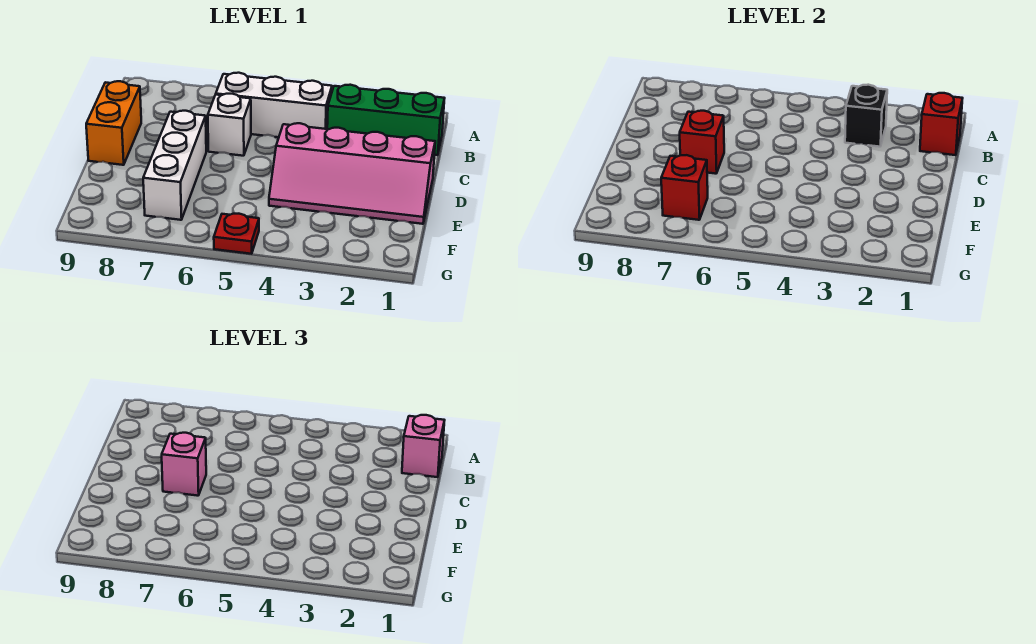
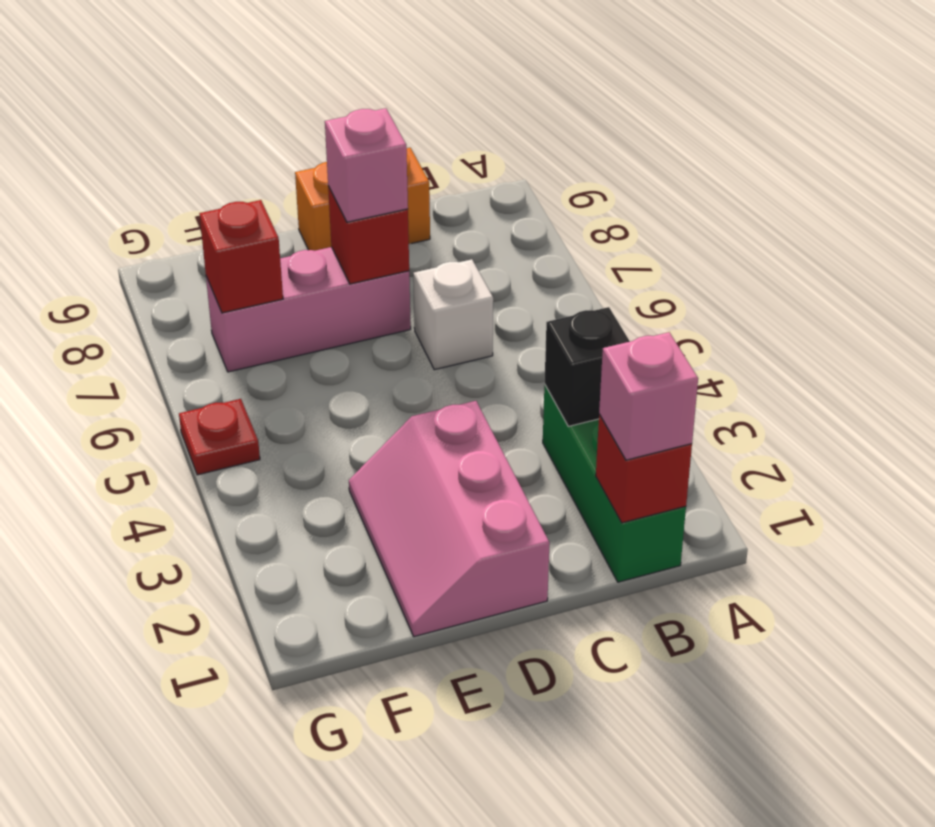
white brick B4:B6 level 1 -> none
pink slope D1:E4 level 1 top D -> pink slope D1:E3 level 1 top D
white brick D7:F7 level 1 -> pink brick D7:F7 level 1

